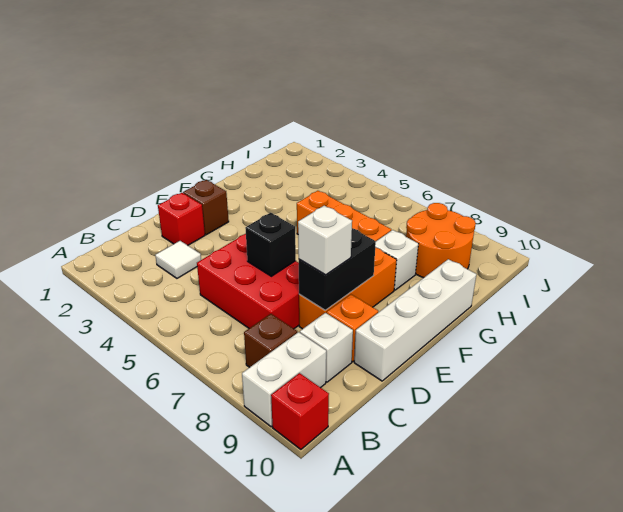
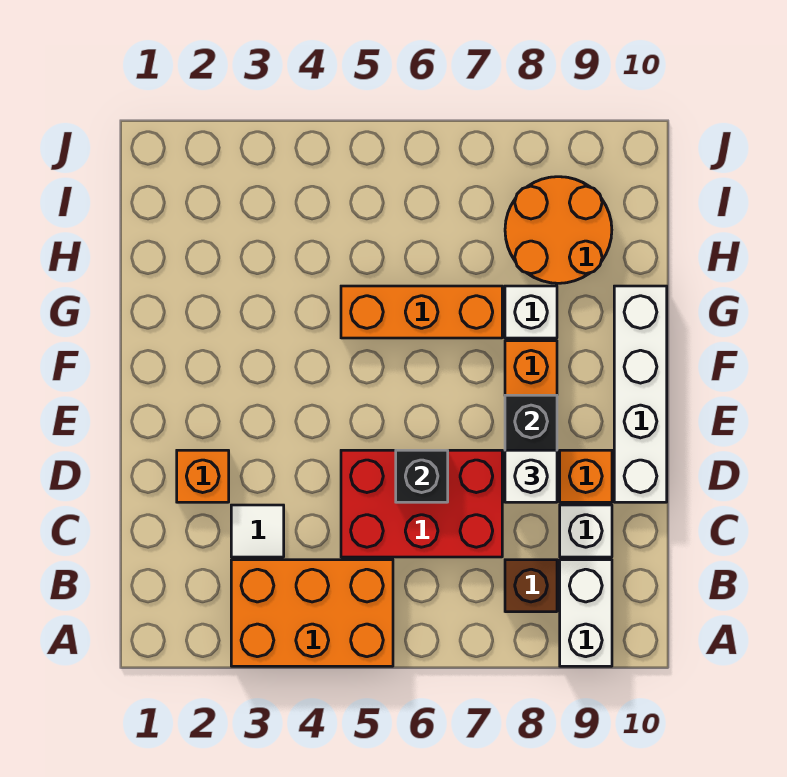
none -> orange brick A3:B5 level 1
red brick A10 level 1 -> none
red brick D2 level 1 -> orange brick D2 level 1
brown brick E2 level 1 -> none

